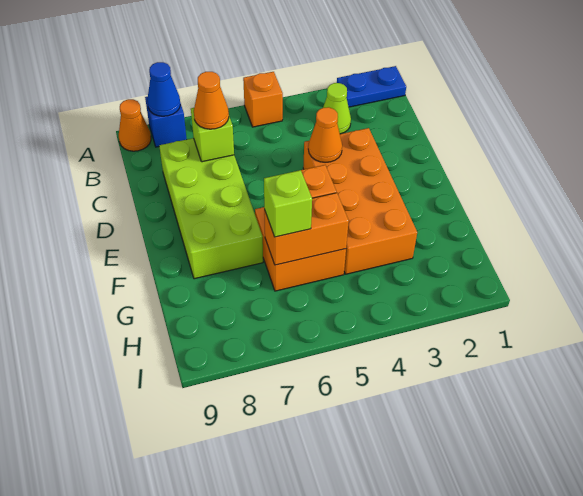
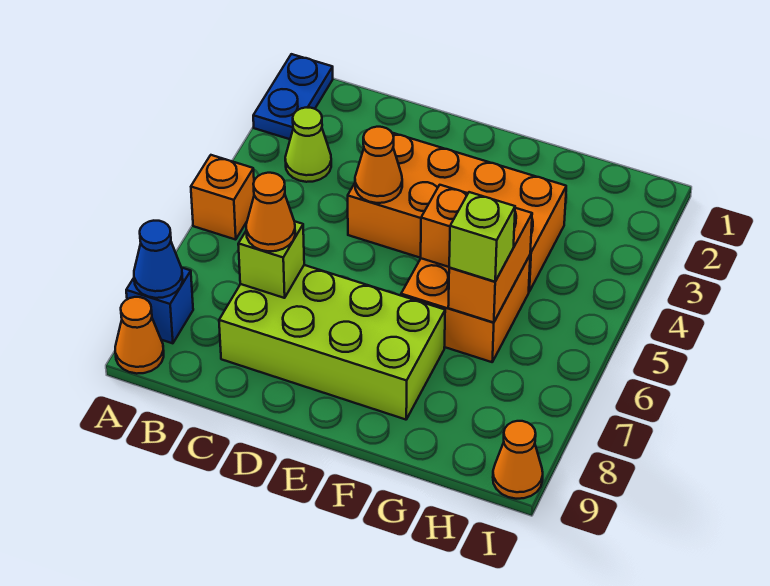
none -> orange cone I9 level 1

